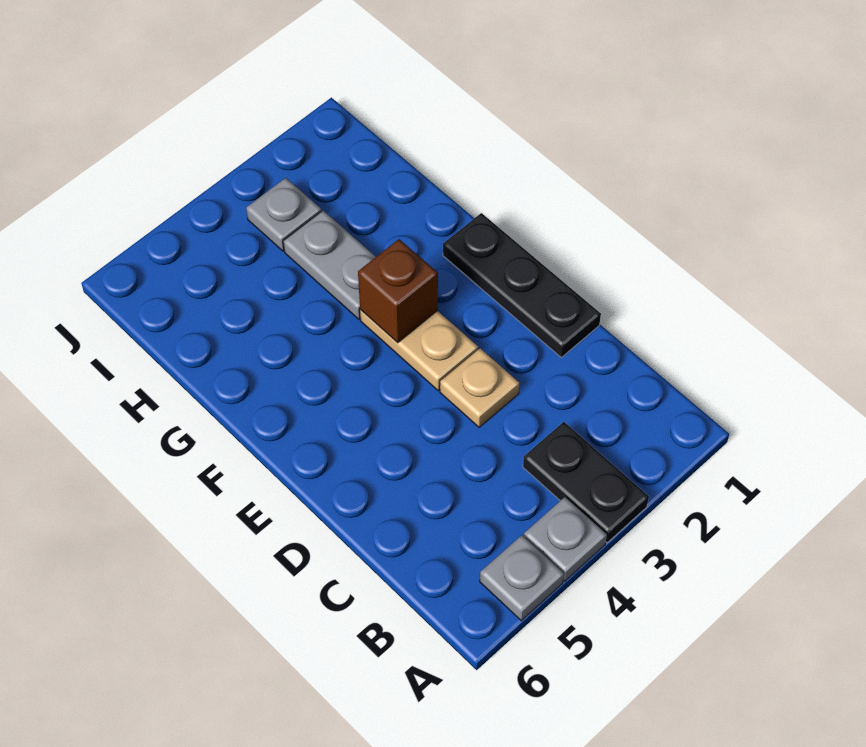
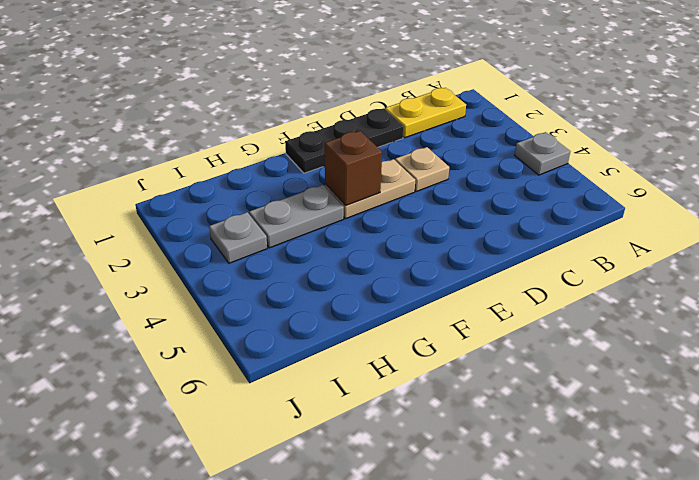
black plate A3:B3 level 1 -> none
grey plate A5 level 1 -> none
none -> yellow plate B1:C1 level 1

